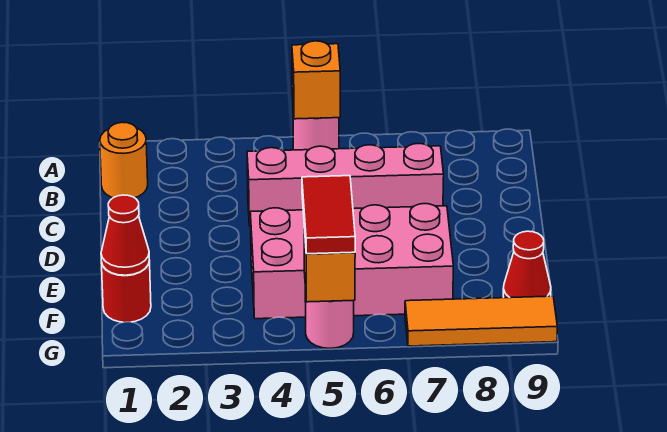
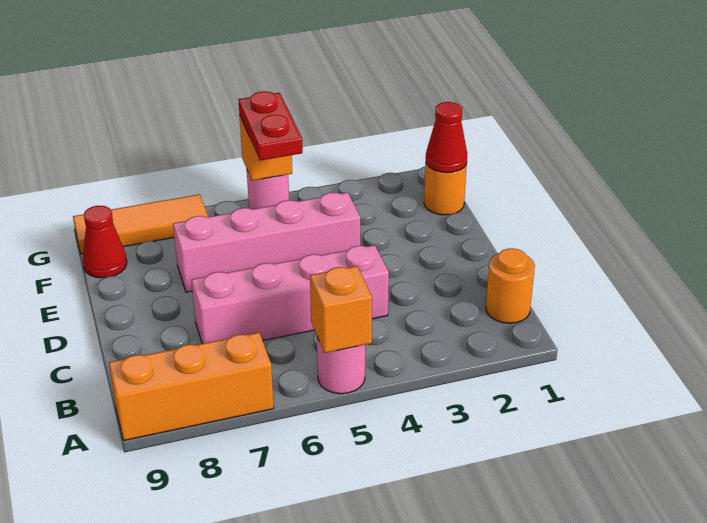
none -> orange brick A7:A9 level 1
pink brick E4:F7 level 1 -> pink brick E4:E7 level 1
red round brick F1 level 1 -> orange round brick F1 level 1
red tile F5:G5 level 3 -> red plate F5:G5 level 3

